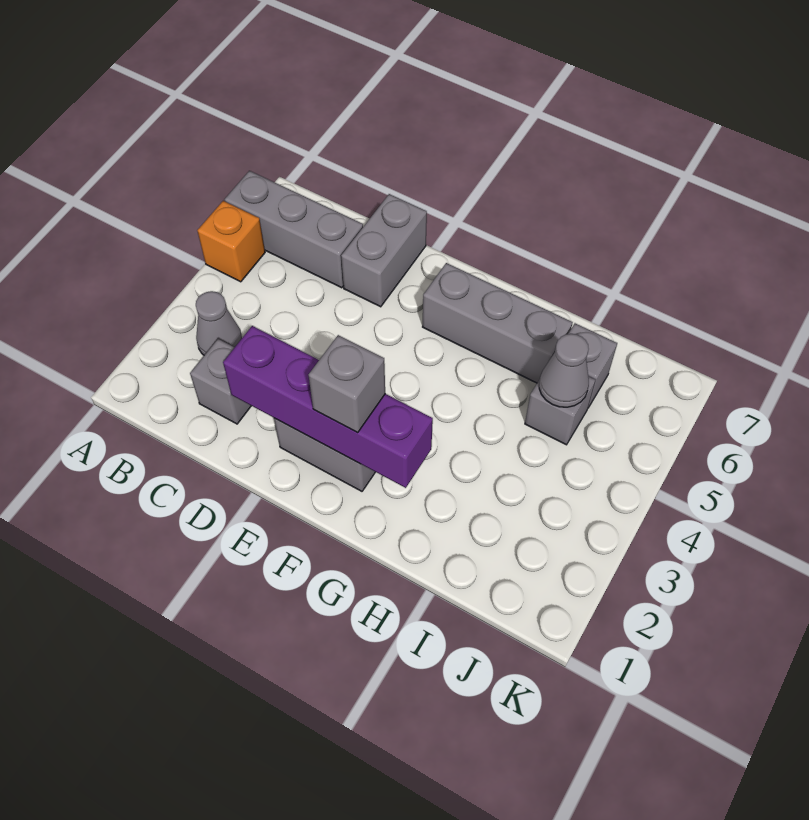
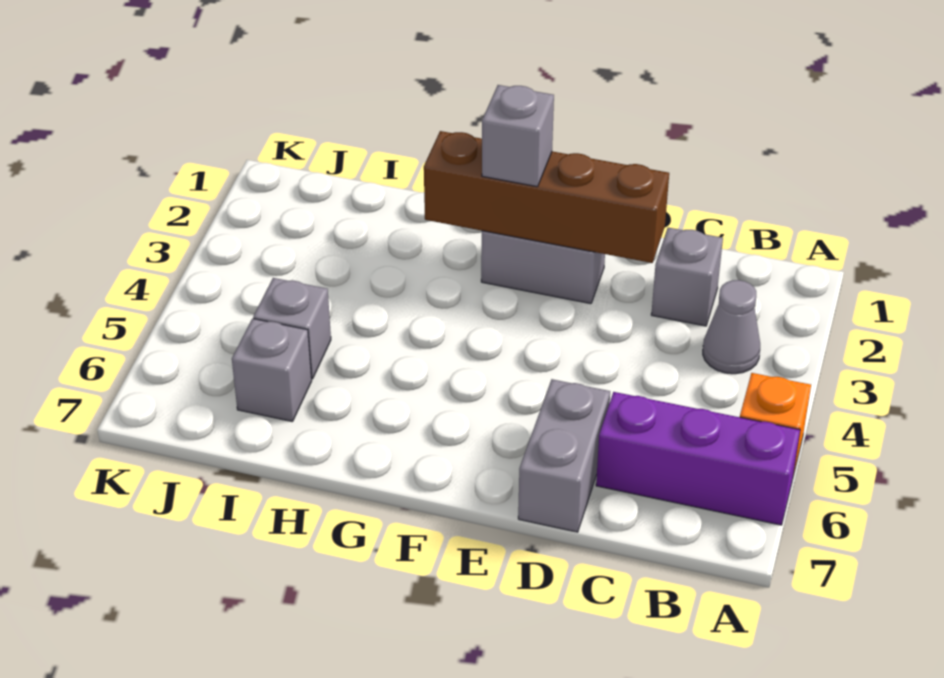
grey brick A6:C6 level 1 -> purple brick A6:C6 level 1
purple brick D2:G2 level 2 -> brown brick D2:G2 level 2
grey brick F6:H6 level 1 -> none
grey cone I5 level 2 -> none

